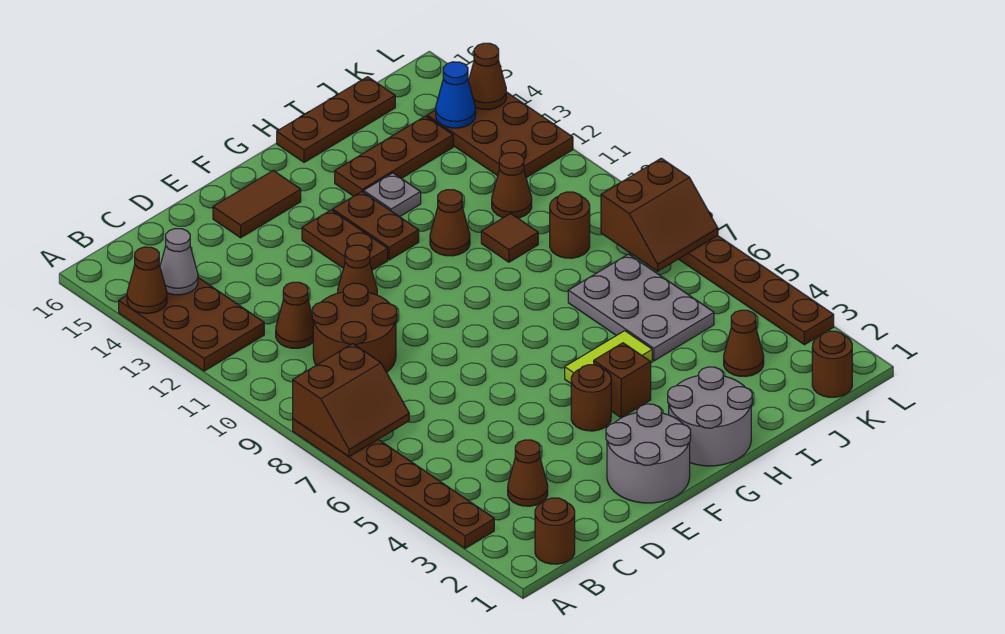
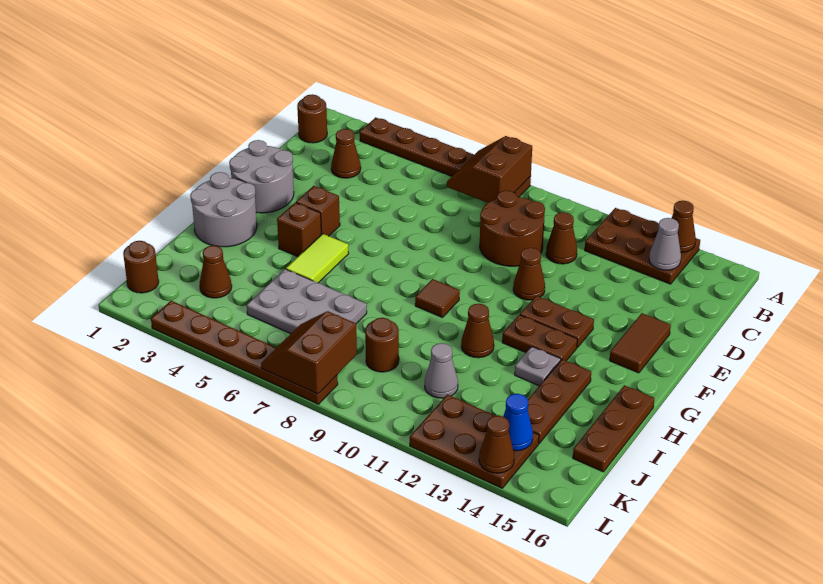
brown round brick F4 level 1 -> brown brick F4 level 1
brown tile I10 level 1 -> brown tile G9 level 1
brown cone J11 level 1 -> grey cone J11 level 1

